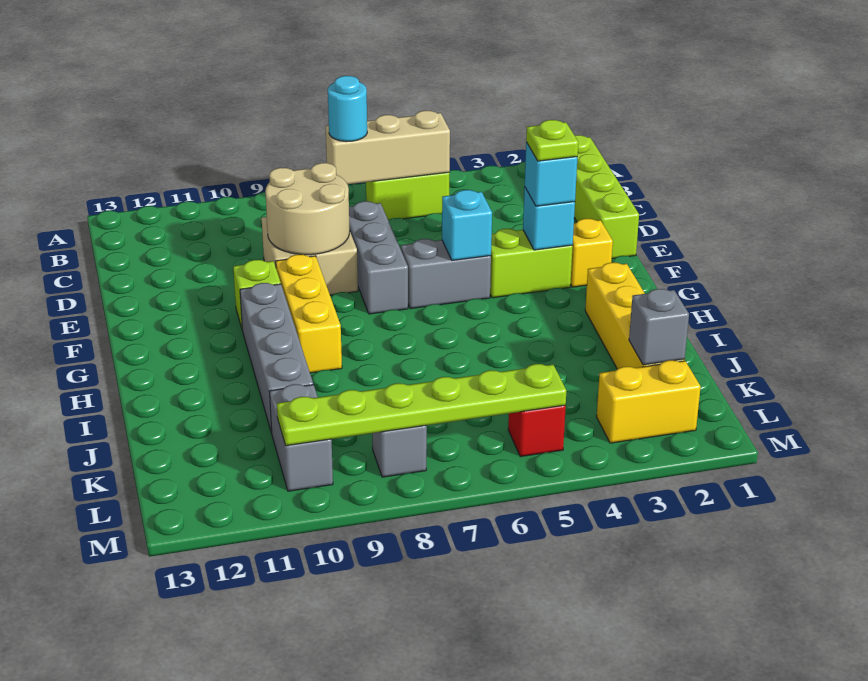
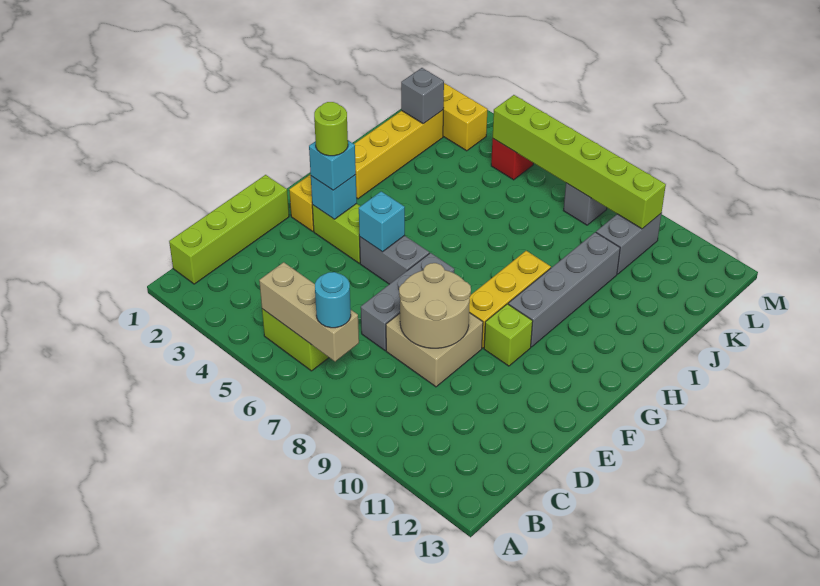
lime plate F3 level 4 -> lime round brick F3 level 4
lime plate L5:L10 level 2 -> lime brick L5:L10 level 2

